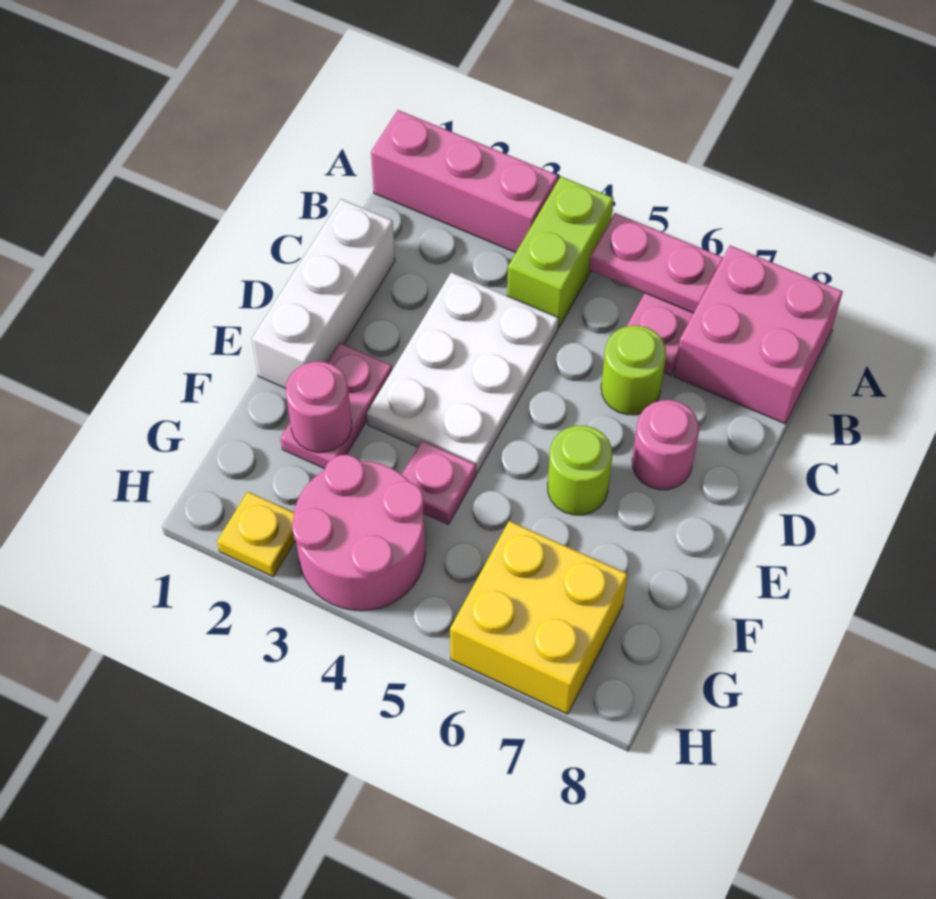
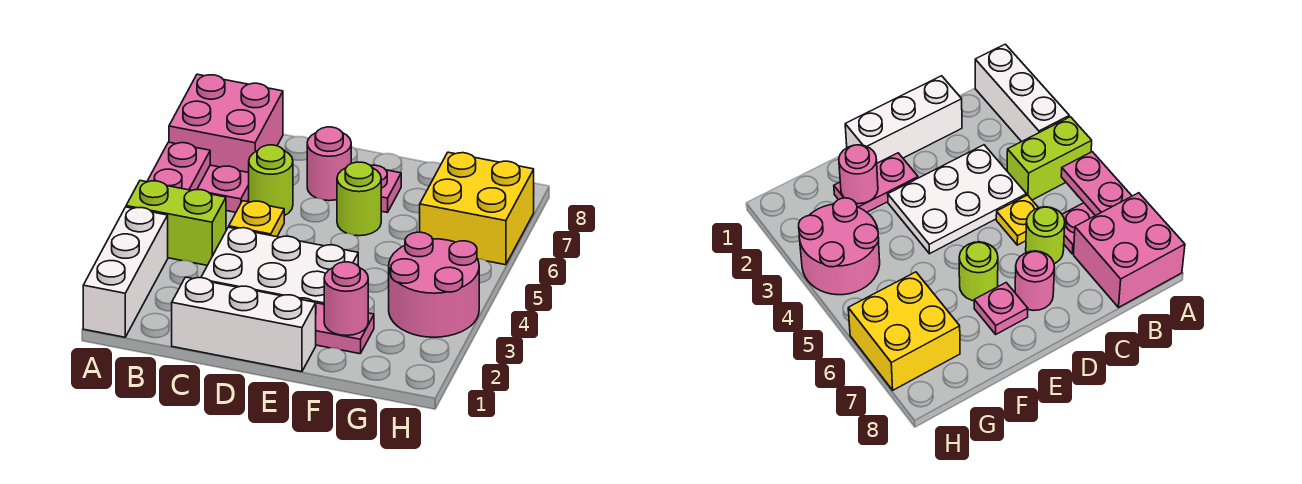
pink brick A1:A3 level 1 -> white brick A1:A3 level 1
pink plate F4 level 1 -> pink plate E7 level 1
yellow plate H2 level 1 -> yellow plate C5 level 1

